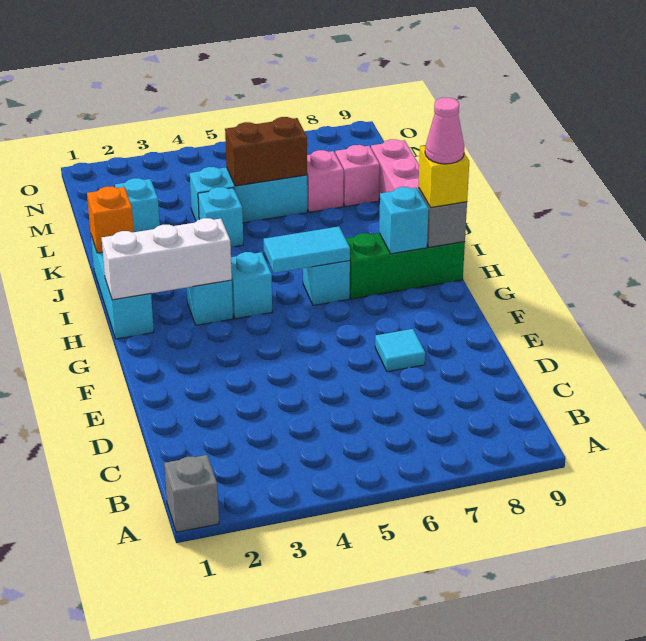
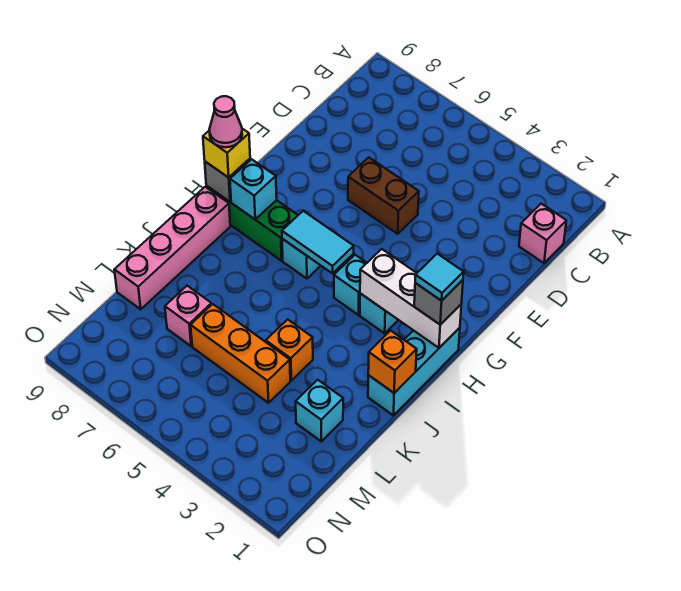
grey brick A1 level 1 -> grey brick H1 level 3
cyan tile E7 level 1 -> cyan tile H1 level 4
cyan brick K4 level 1 -> orange brick K4 level 1
cyan brick L4:L6 level 1 -> orange brick L4:L6 level 1
brown brick L5:L6 level 2 -> brown brick E5:E6 level 1
pink brick L8 level 1 -> pink brick C1 level 1

